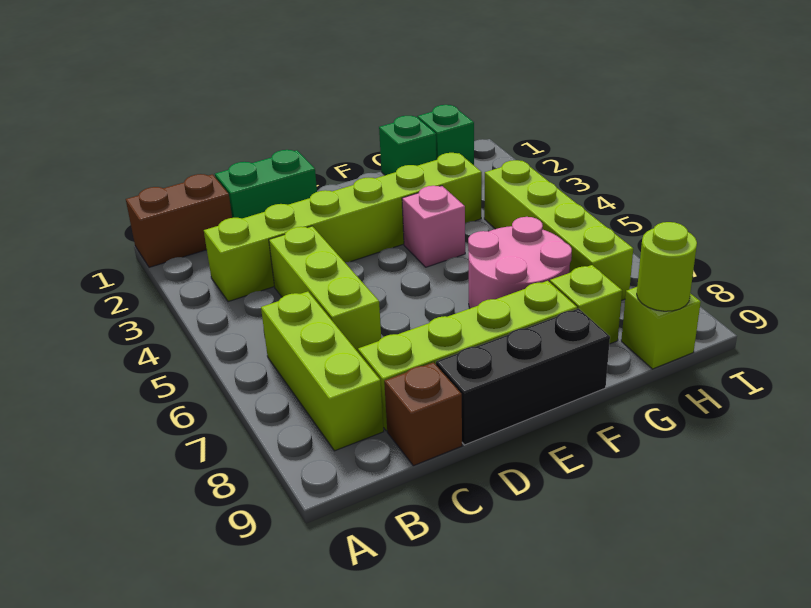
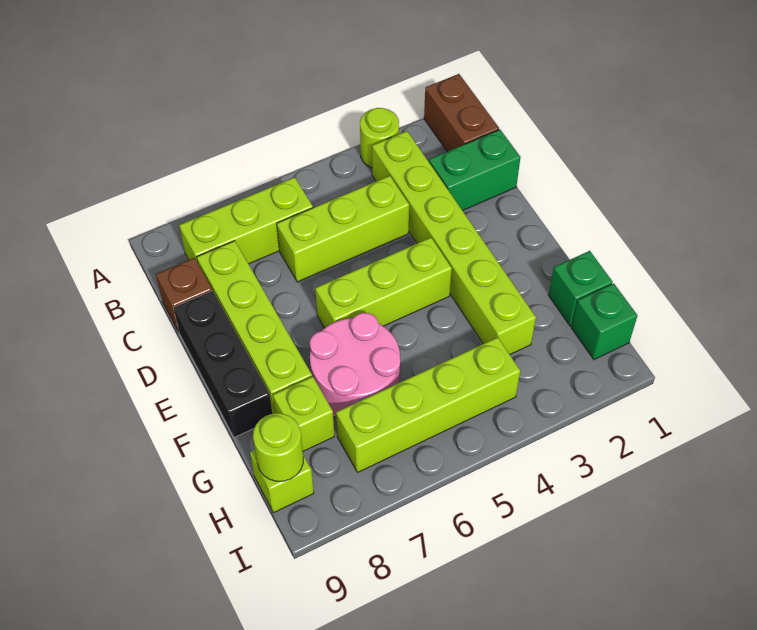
none -> lime round brick A3 level 1
green brick C1:D1 level 1 -> green brick C1:C2 level 1
none -> lime brick E4:E6 level 1
pink brick F4 level 1 -> none

